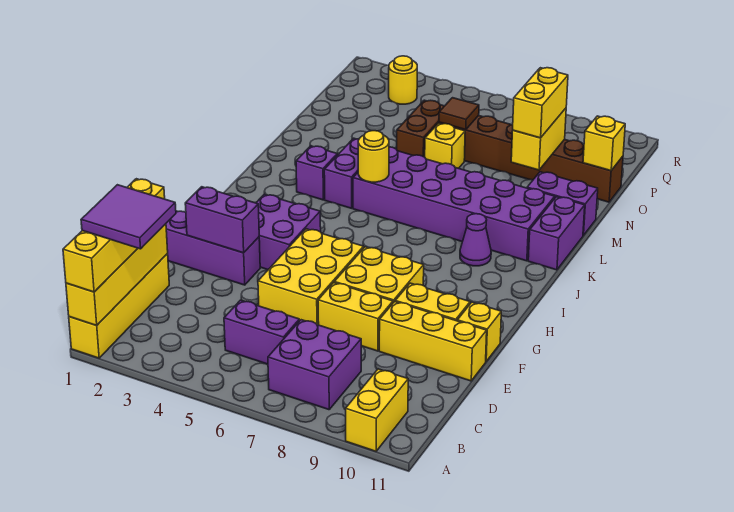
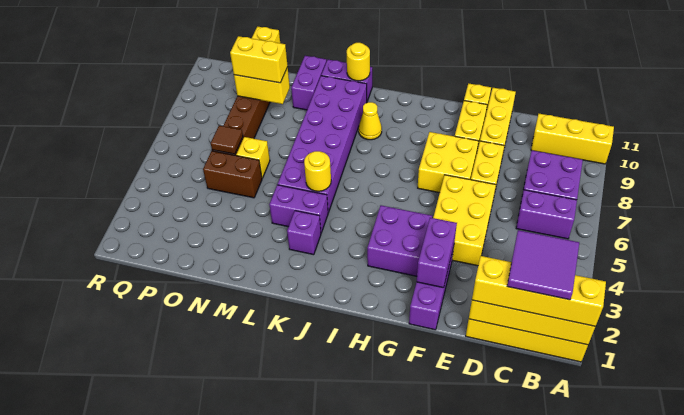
yellow brick A10:B10 level 1 -> yellow brick A10:C10 level 1
purple brick C5:C6 level 1 -> purple brick B6:C6 level 1
yellow brick E5:G6 level 1 -> yellow brick E4:F6 level 1
purple cone J9 level 1 -> yellow cone J9 level 1
yellow round brick Q3 level 1 -> yellow round brick K11 level 2

